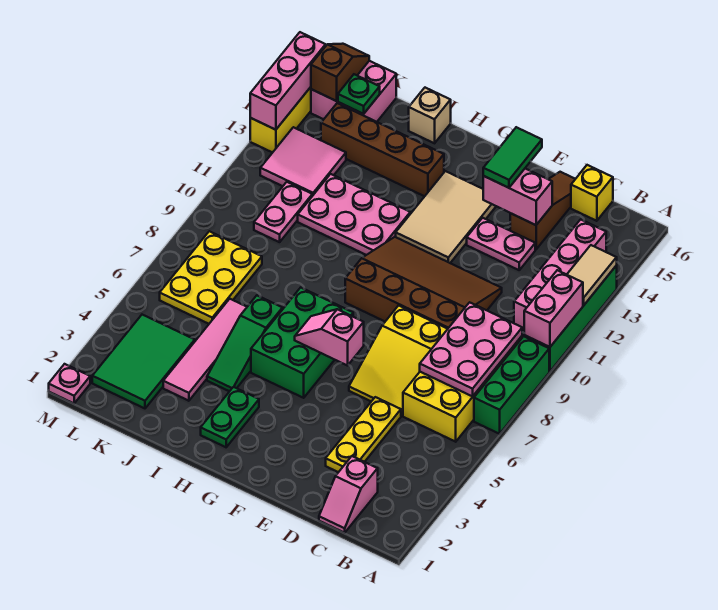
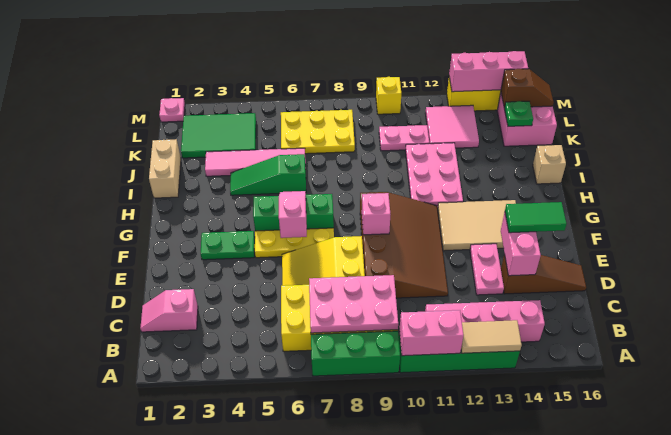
yellow brick C16 level 1 -> yellow brick M10 level 1
yellow plate D3:D5 level 1 -> yellow plate F5:F7 level 1
none -> pink brick F9 level 2
green brick G5:H7 level 1 -> green brick G5:G7 level 1
green plate H2:H3 level 1 -> green plate F3:F4 level 1
brown brick H14:K14 level 1 -> none
none -> tan brick I1:J1 level 1

